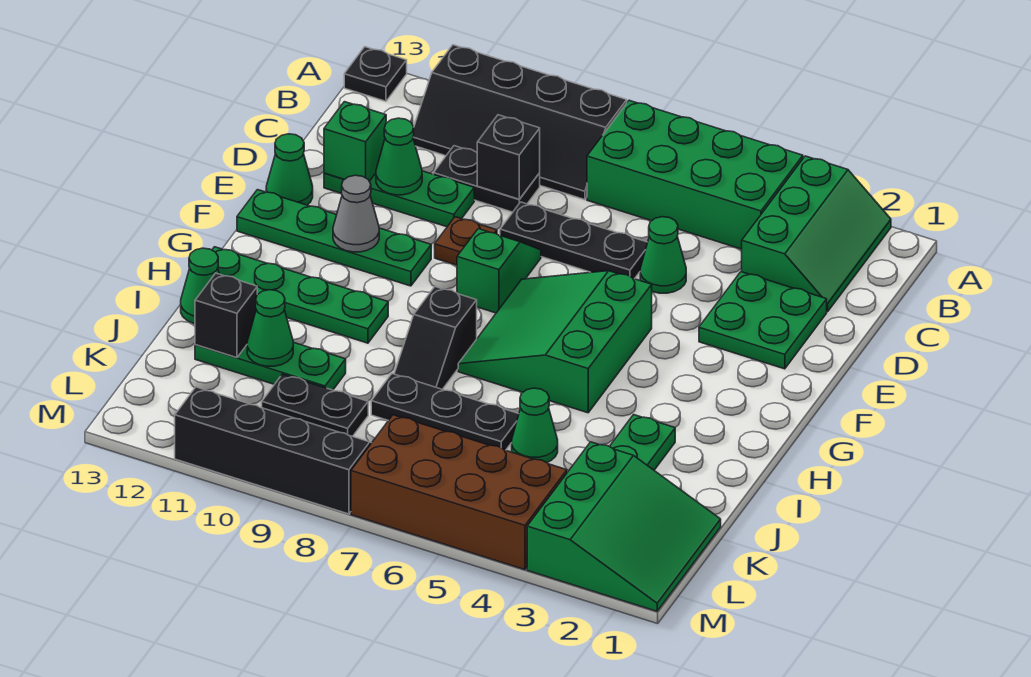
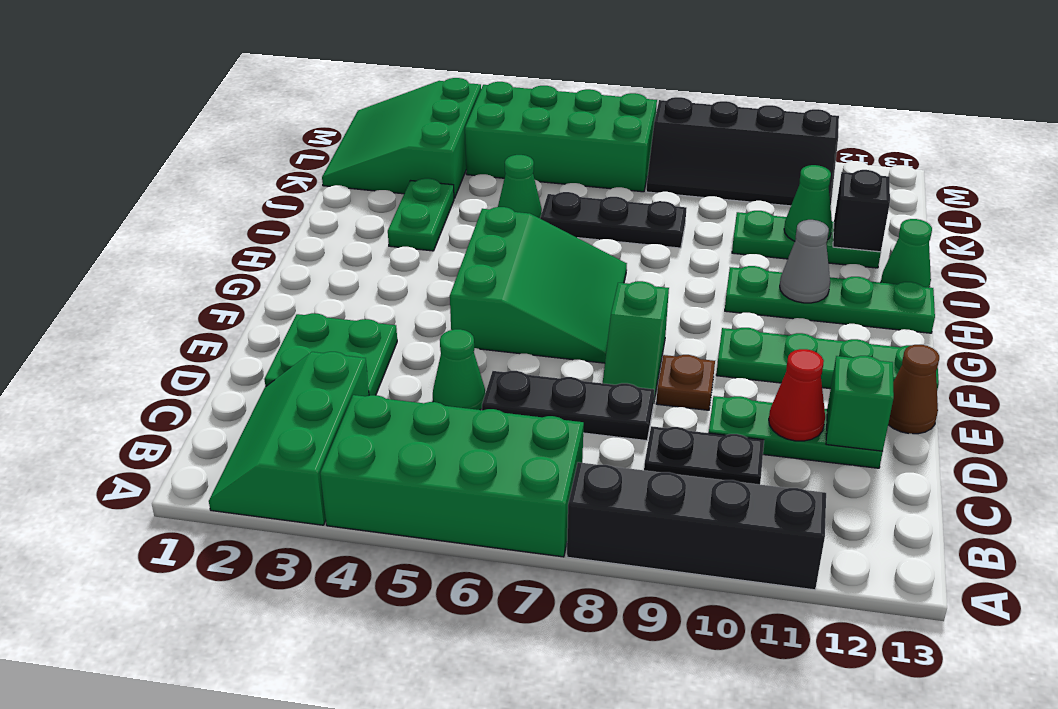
black plate A13 level 1 -> none
black brick C9 level 2 -> none
green cone D11 level 2 -> red cone D11 level 2
green cone E13 level 1 -> brown cone E13 level 1
grey cone F11 level 2 -> grey cone H11 level 2
black slope H8:I8 level 1 top H -> none
black plate K9:K10 level 1 -> none
brown brick L4:M7 level 1 -> green brick L4:M7 level 1

